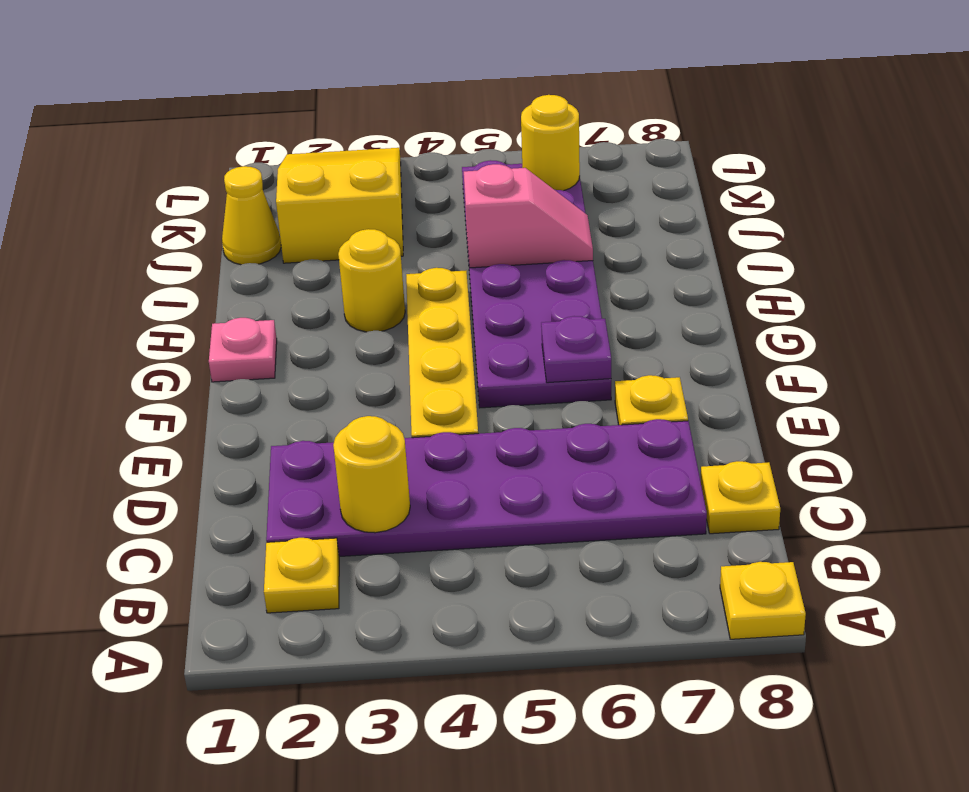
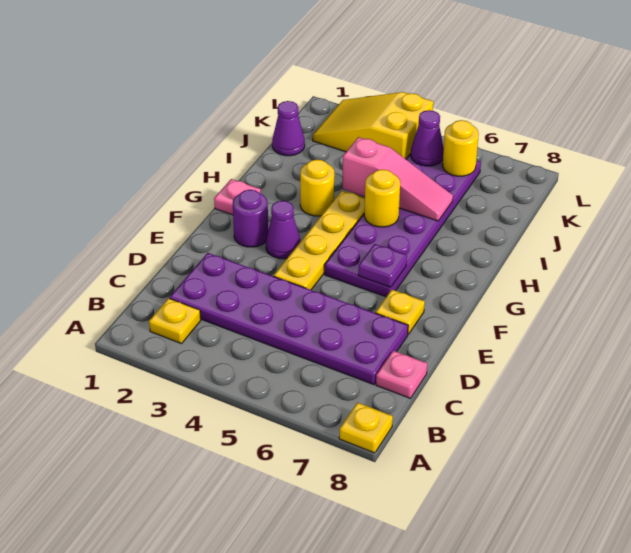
yellow round brick C3 level 2 -> yellow round brick H5 level 2
yellow plate C8 level 1 -> pink plate C8 level 1
none -> purple round brick F2 level 1
none -> purple cone F3 level 1
pink slope I5:I6 level 2 top 5 -> pink slope I4:I6 level 2 top 4
yellow cone J1 level 1 -> purple cone J1 level 1
yellow slope J2:L3 level 1 top J -> yellow slope K2:L4 level 1 top 4
none -> purple cone K5 level 2

